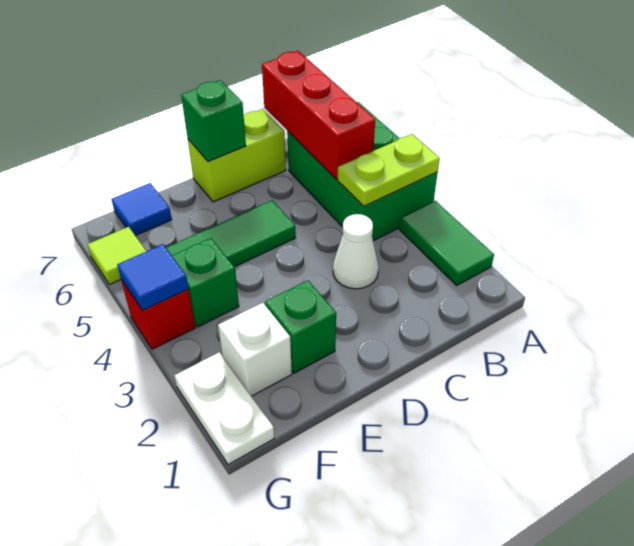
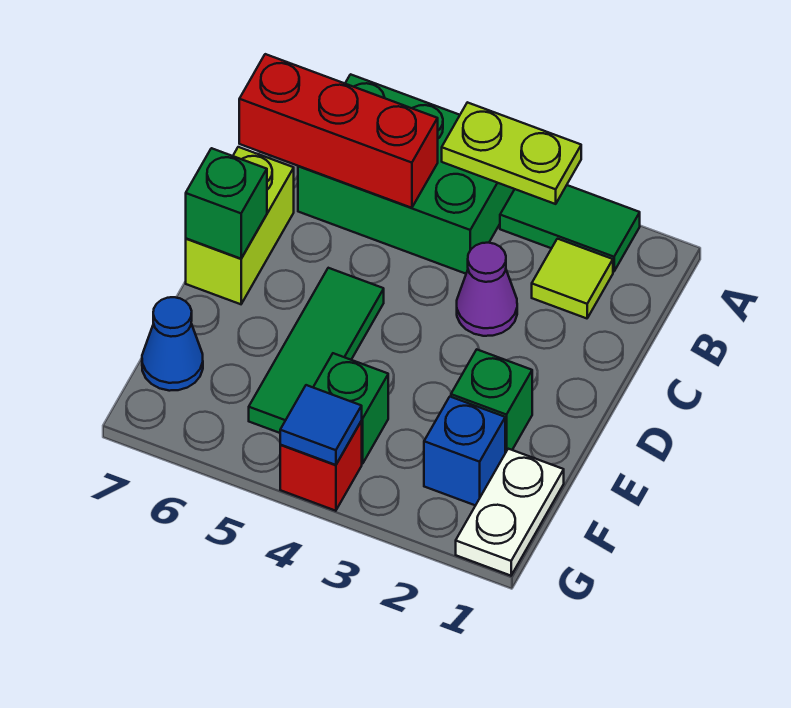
lime plate A4:B4 level 2 -> lime plate A3:A4 level 2
white cone C3 level 1 -> purple cone C3 level 1
white brick F2 level 1 -> blue brick F2 level 1
blue tile F7 level 1 -> blue cone F7 level 1
white plate G1:G2 level 1 -> white plate F1:G1 level 1
lime tile G6 level 1 -> lime tile B2 level 1

